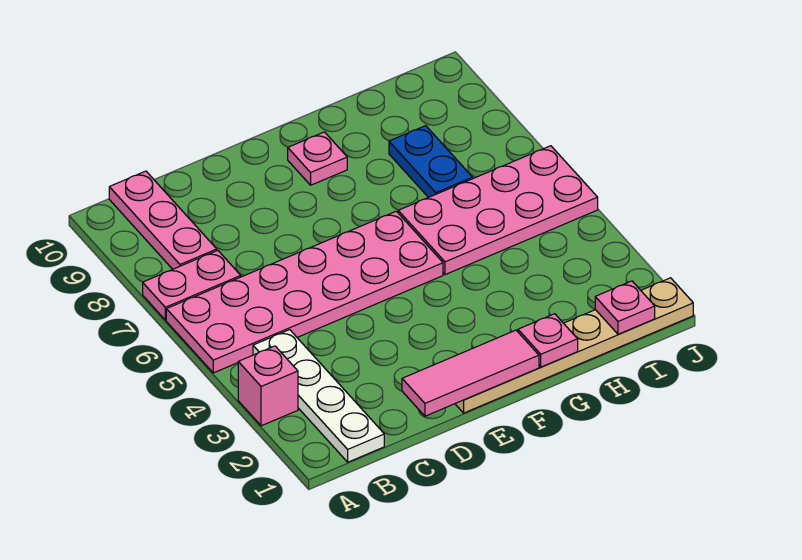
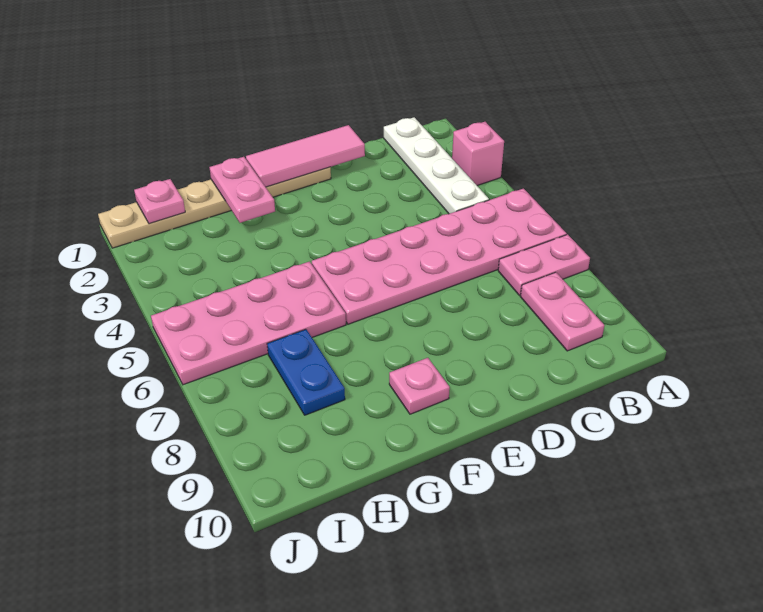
pink plate B8:B10 level 1 -> pink plate B8:B9 level 1
pink plate G1 level 2 -> pink plate G1:G2 level 2

